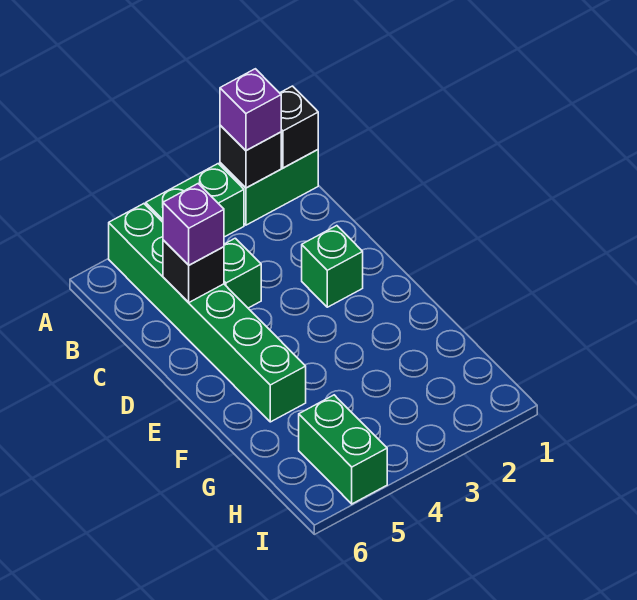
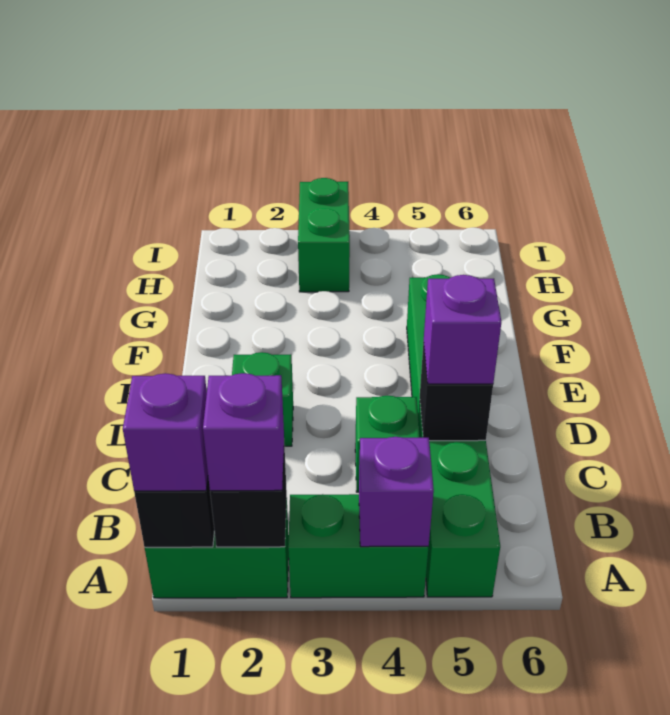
none -> purple brick A1 level 3
none -> purple brick A4 level 2
green brick H5:I5 level 1 -> green brick H3:I3 level 1

